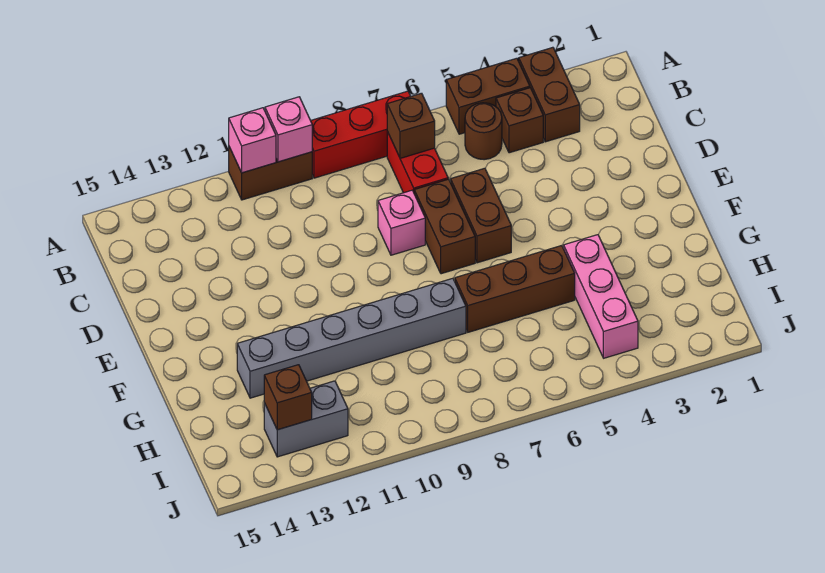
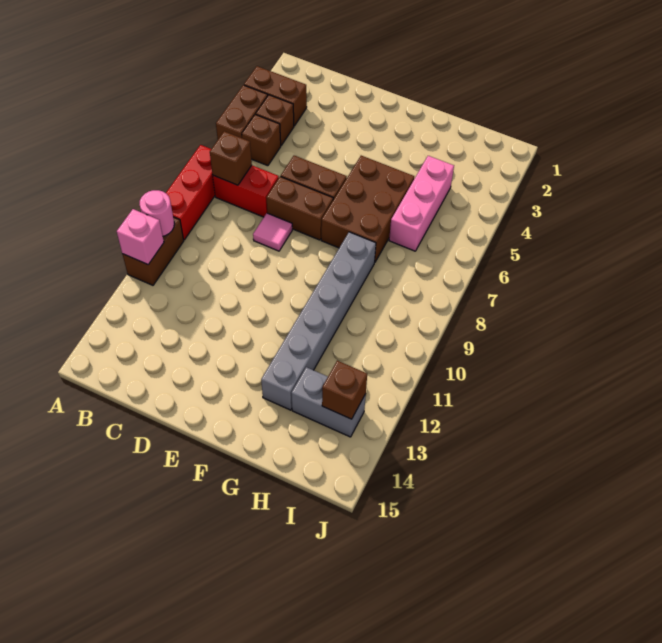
pink brick A10 level 2 -> pink round brick A10 level 2
brown round brick B5 level 1 -> brown brick B5 level 1
pink brick D8 level 1 -> pink tile D8 level 1
pink brick G4:I4 level 1 -> pink brick H4:H6 level 1
brown brick G5:G7 level 1 -> brown brick F5:G7 level 1
grey brick I12:I13 level 1 -> grey brick H13:I13 level 1

